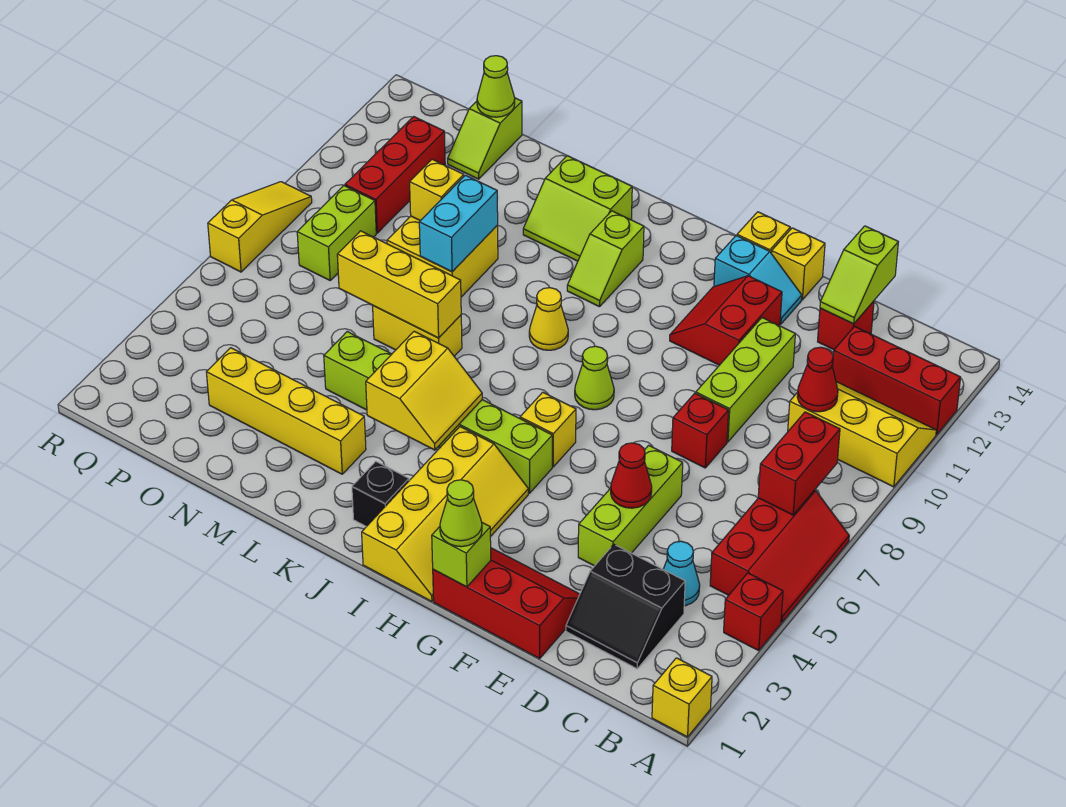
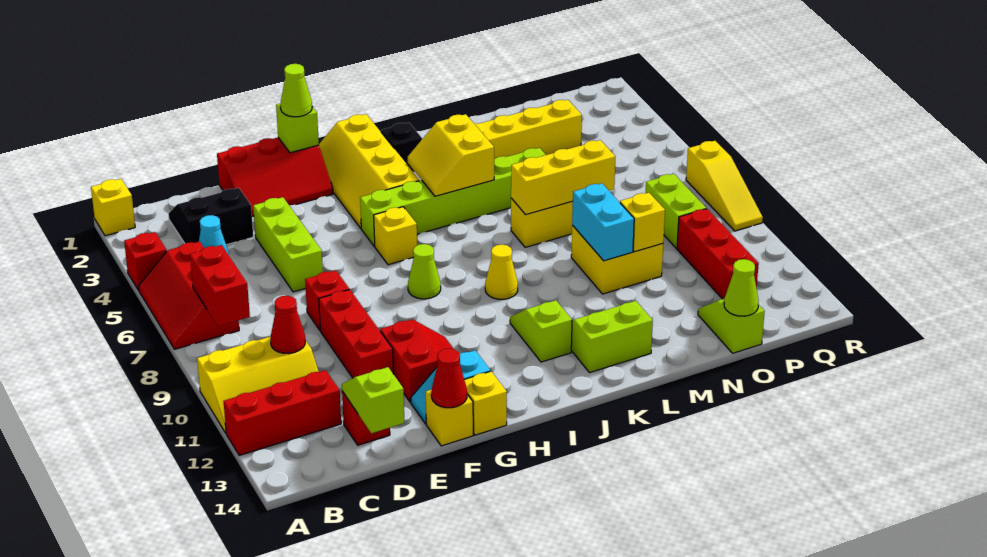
red cone E5 level 2 -> red cone F14 level 2
lime brick E9:E11 level 1 -> red brick E9:E11 level 1

